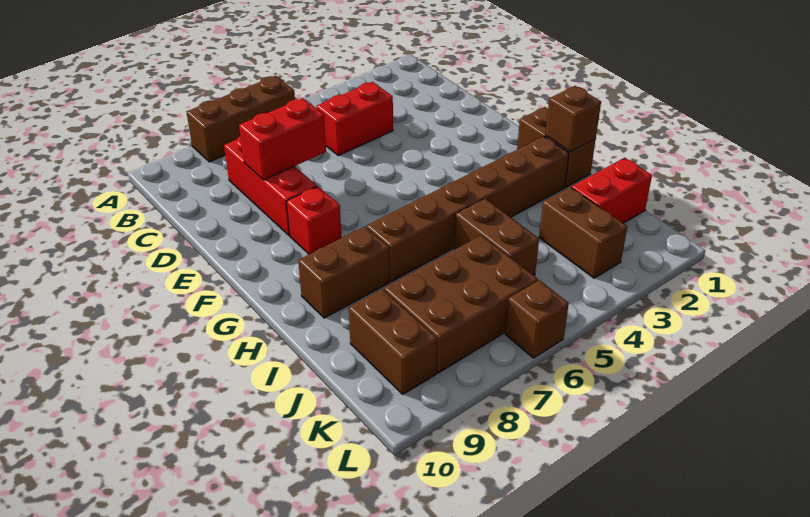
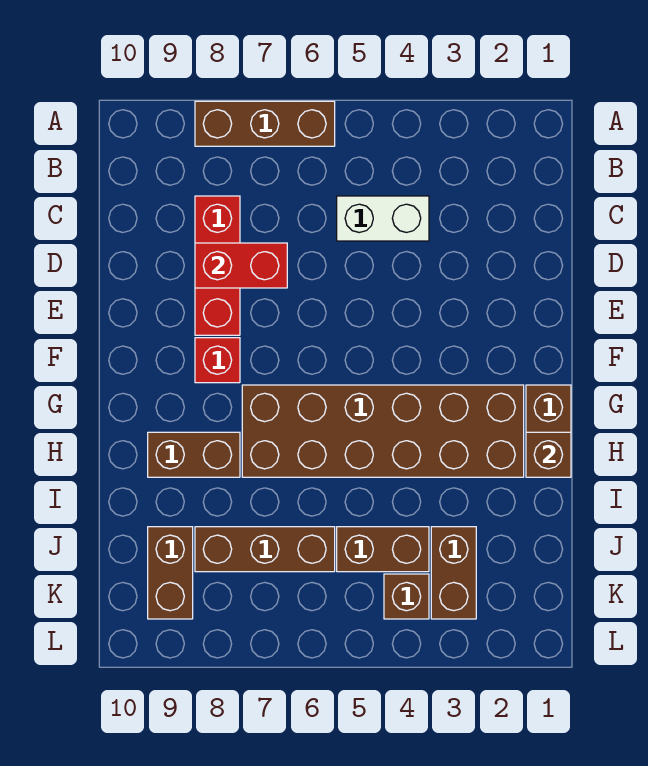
red brick C4:C5 level 1 -> white brick C4:C5 level 1
brown brick H2:H7 level 1 -> brown brick G2:H7 level 1
brown brick I5:J5 level 1 -> brown brick J4:J5 level 1
red brick J1:J2 level 1 -> none
brown brick J6:K8 level 1 -> brown brick J6:J8 level 1
brown brick L6 level 1 -> brown brick K4 level 1

